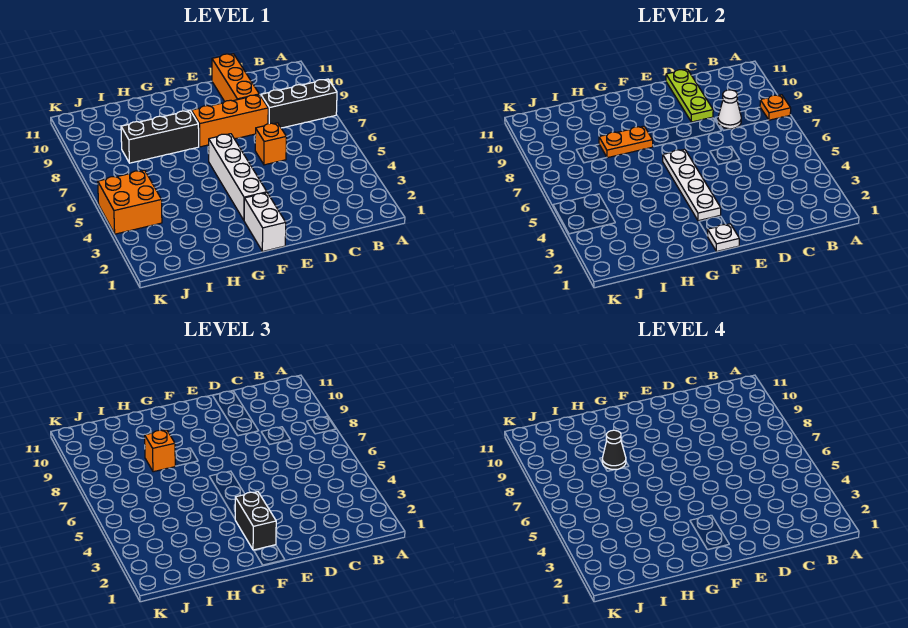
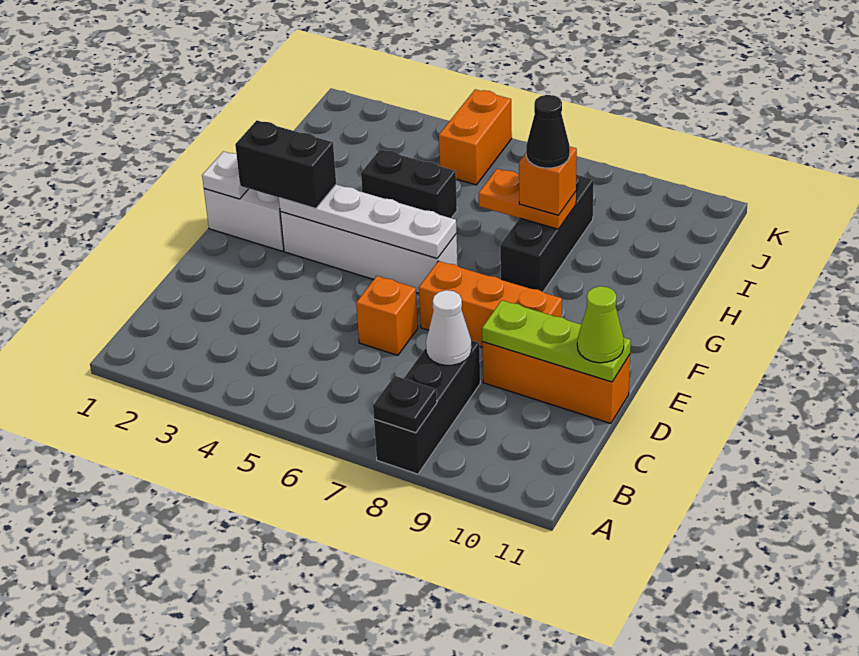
orange plate A8 level 2 -> black plate A8 level 2
orange brick D8:F8 level 1 -> orange brick E7:E9 level 1
none -> lime cone D11 level 3
orange plate G8:H8 level 2 -> orange plate H7:H8 level 2
none -> black brick H4:H5 level 1
orange brick J4:K5 level 1 -> orange brick J5:K5 level 1

